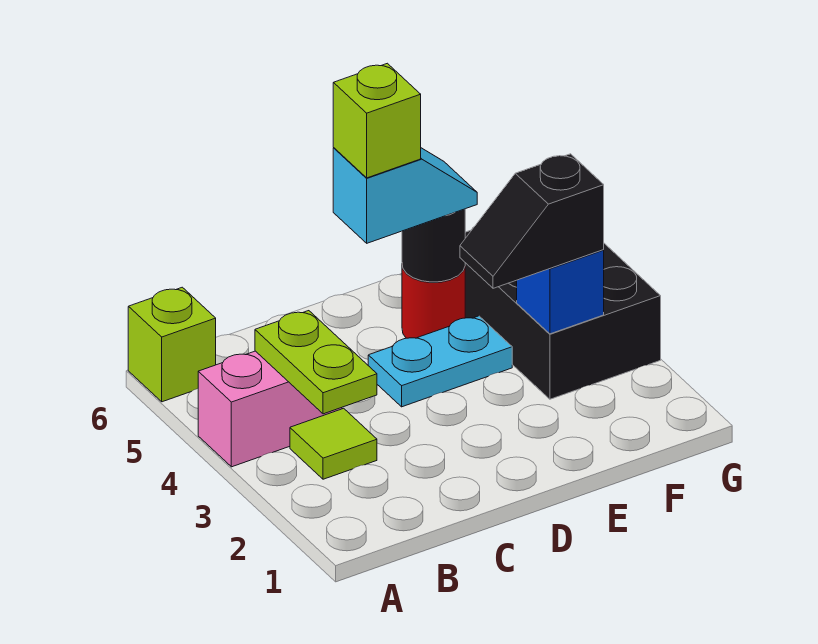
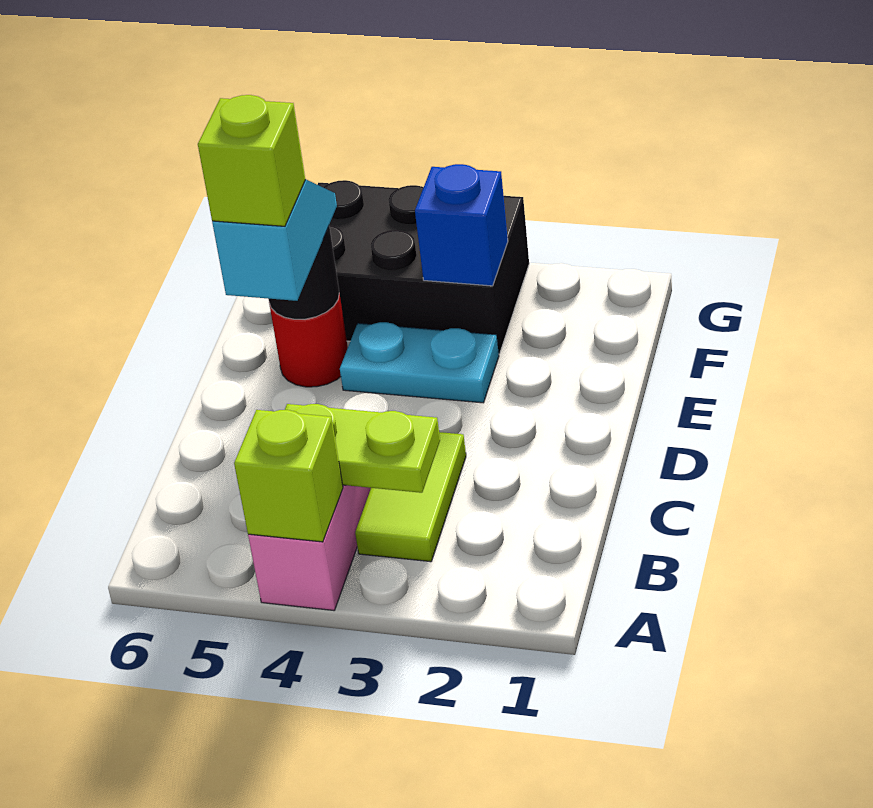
lime brick A6 level 1 -> lime brick A4 level 2
lime tile B3 level 1 -> lime tile B3:C3 level 1
cyan plate D4:E4 level 1 -> cyan plate E3:E4 level 1
black slope E3:F3 level 3 top F -> none

